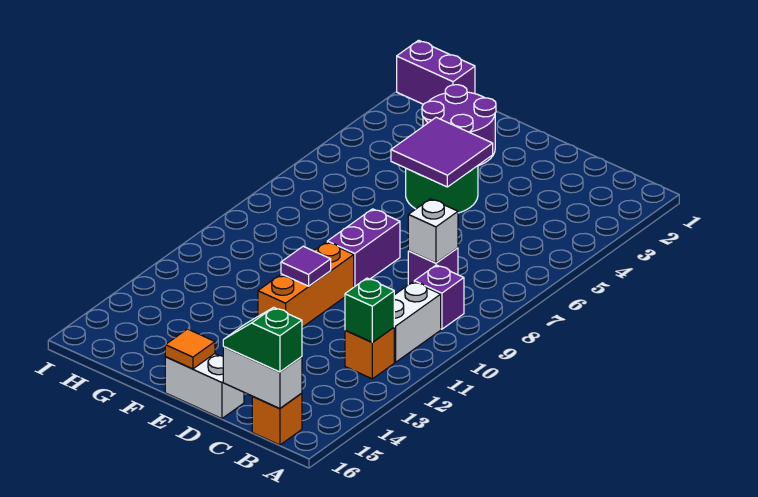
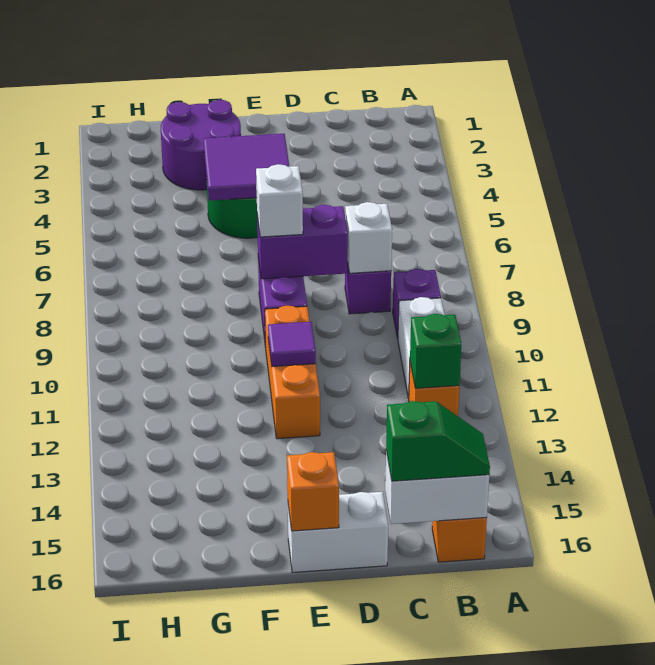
green slope B16:C16 level 3 top B -> green slope B16:C16 level 3 top C
none -> white brick E8 level 3
orange tile E16 level 2 -> orange brick E16 level 2
purple brick H1:I1 level 1 -> purple brick D8:E8 level 2

